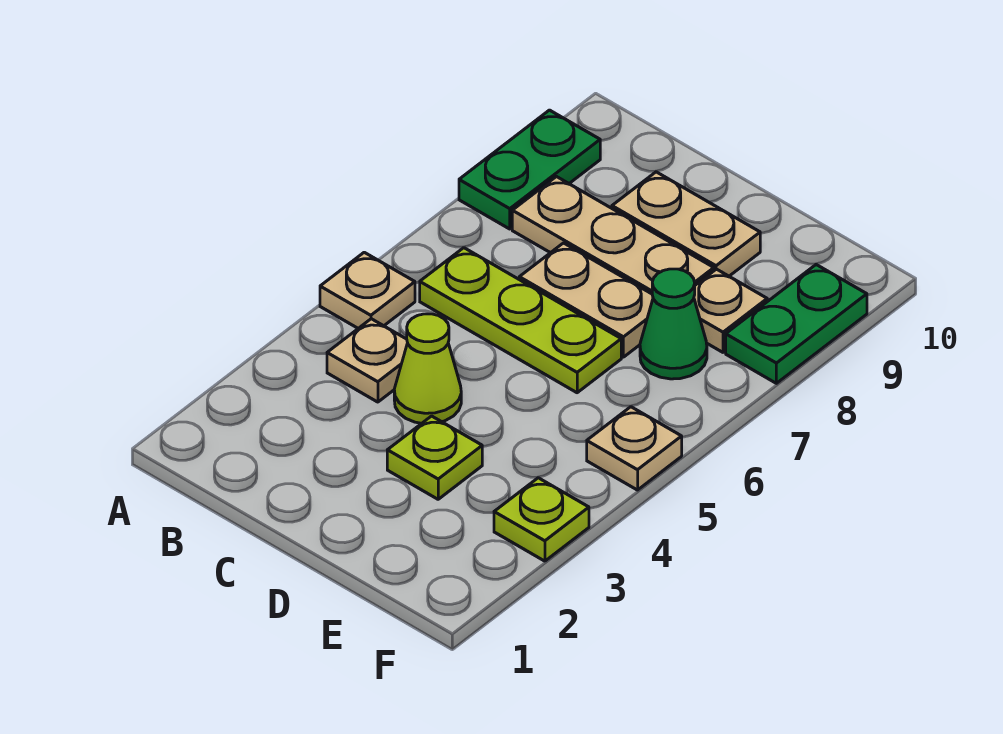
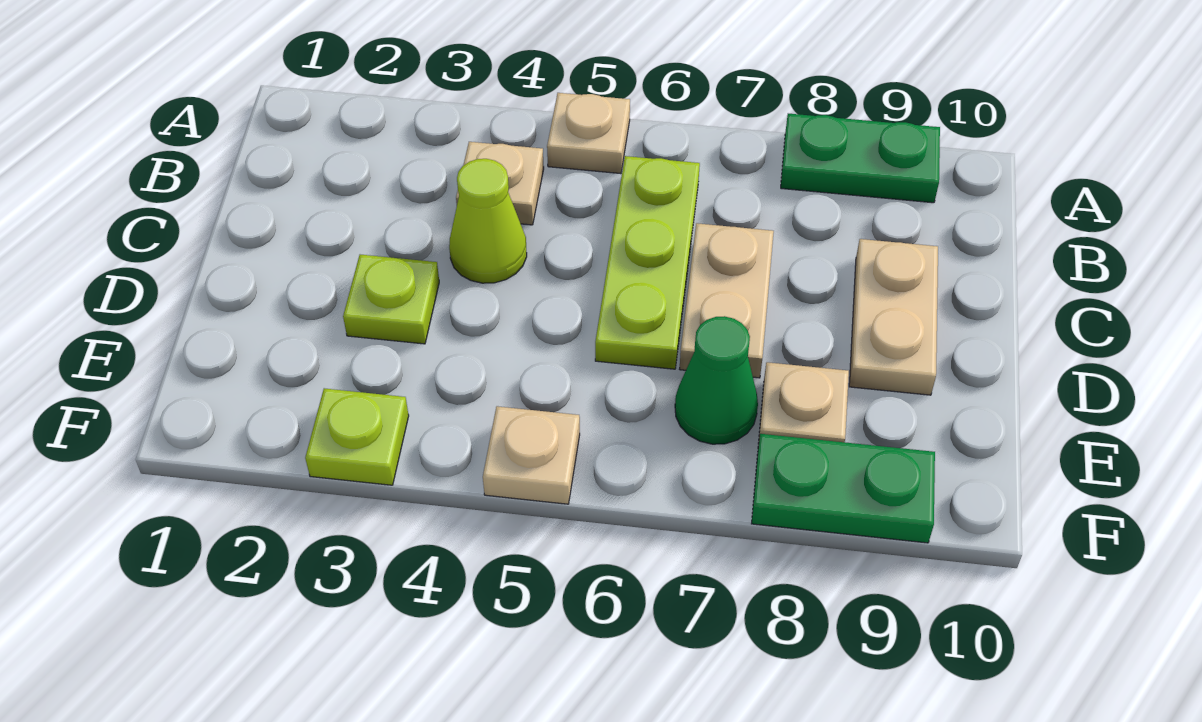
tan plate B8:D8 level 1 -> none

